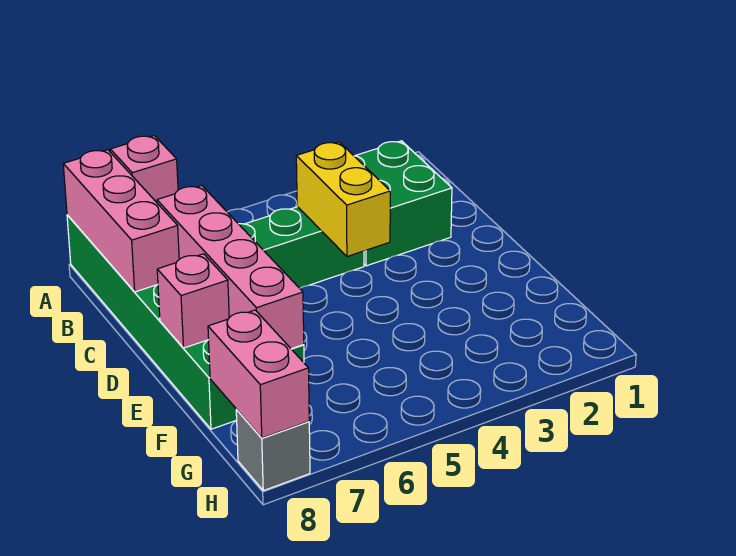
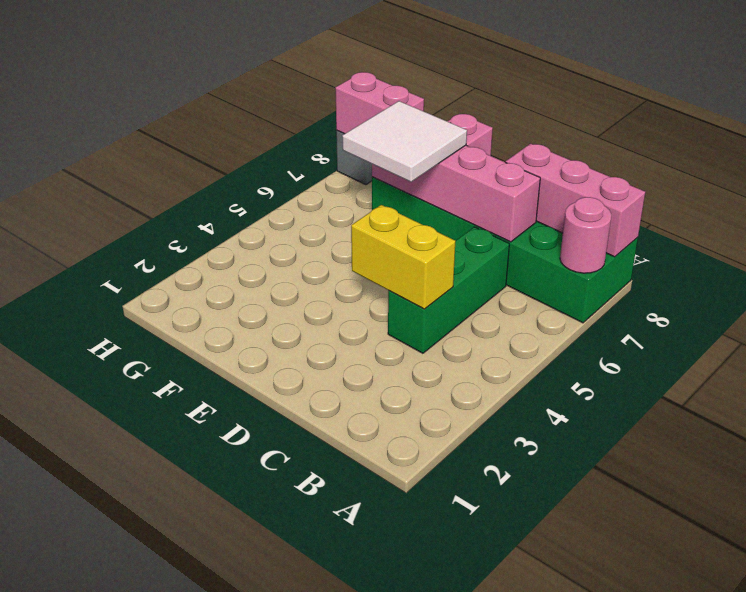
pink brick A7 level 2 -> pink round brick A7 level 2
green brick B2:C3 level 1 -> none
none -> white tile E6:F7 level 3

